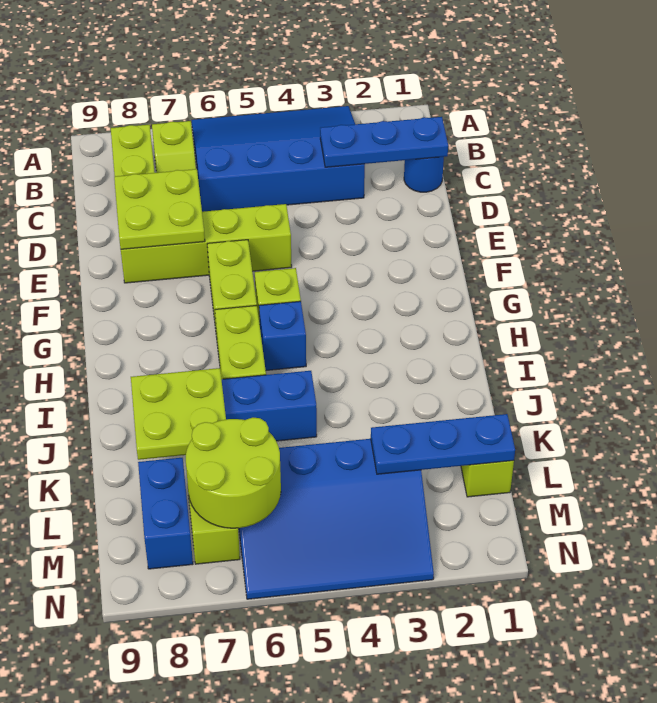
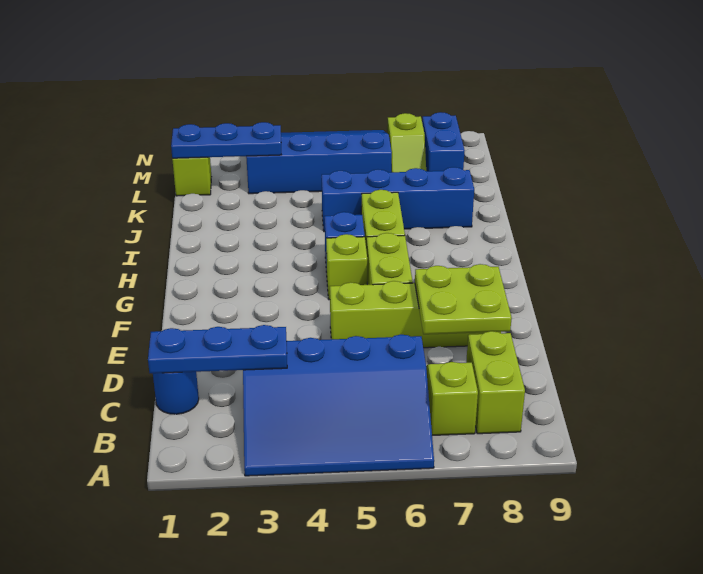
lime plate J7:K8 level 2 -> none
lime round brick L6:M7 level 2 -> none

